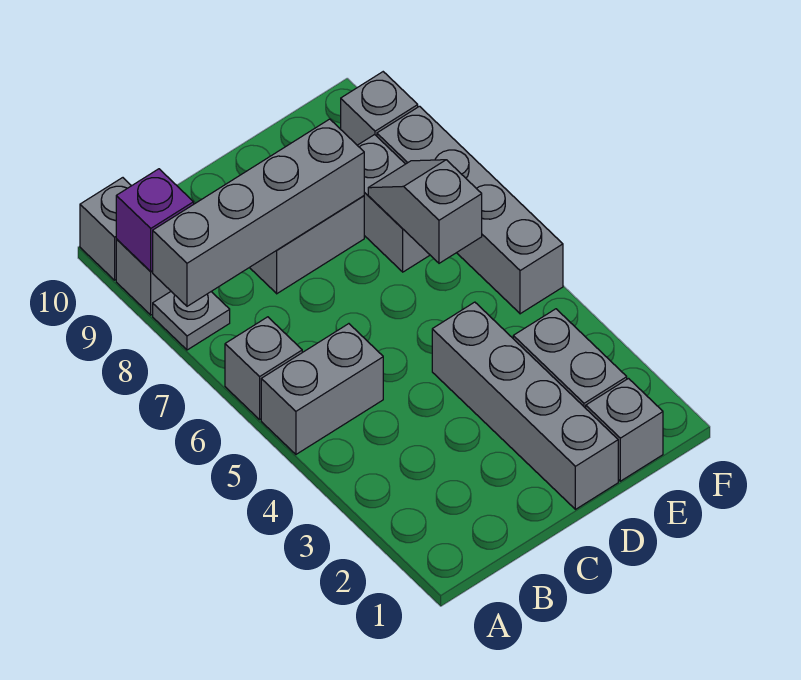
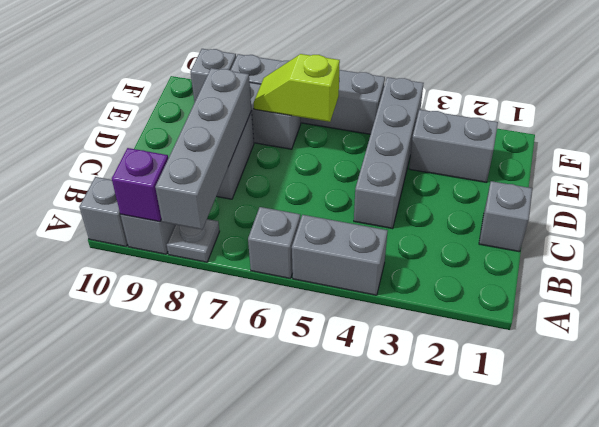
grey brick A5:B5 level 1 -> grey brick A4:A5 level 1
grey brick D1:D4 level 1 -> grey brick C4:F4 level 1
grey brick E1 level 1 -> grey brick C1 level 1
grey slope E6:E7 level 2 top 6 -> lime slope E6:E7 level 2 top 6

